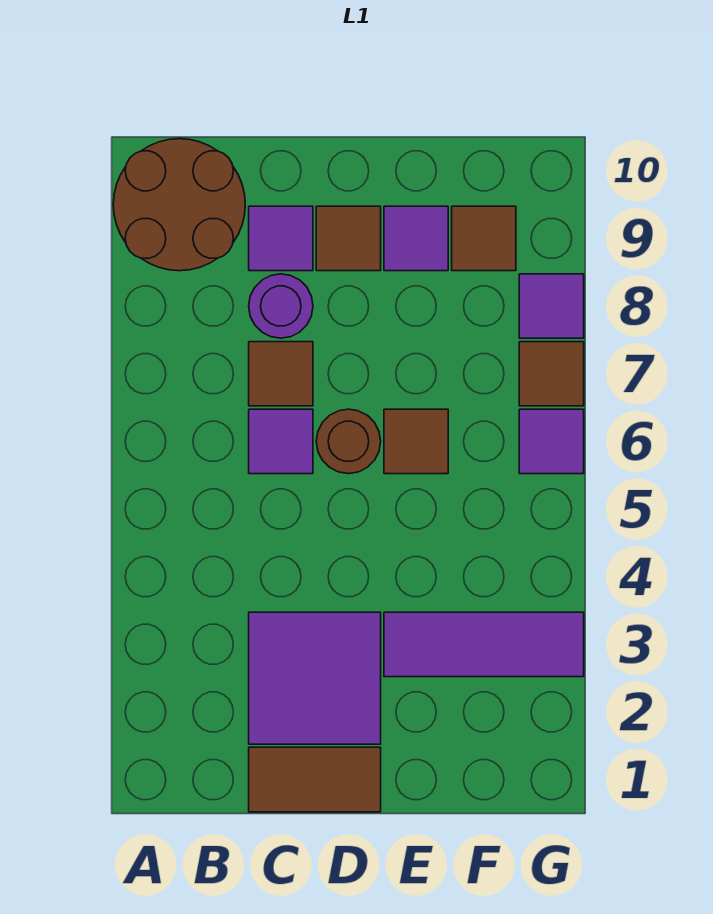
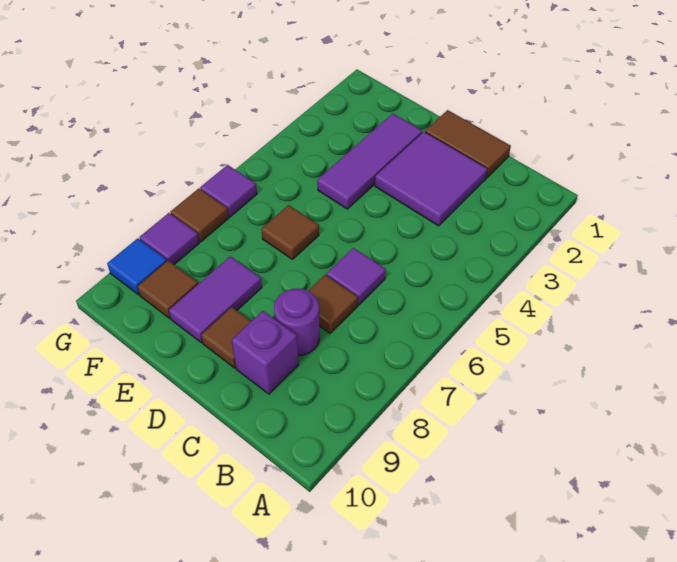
brown round brick A9:B10 level 1 -> none
purple tile C9 level 1 -> purple brick C9 level 1
brown round brick D6 level 1 -> none
purple tile E3:G3 level 1 -> purple tile E2:E4 level 1
purple tile E9 level 1 -> purple tile E8:E9 level 1
none -> blue tile G9 level 1

